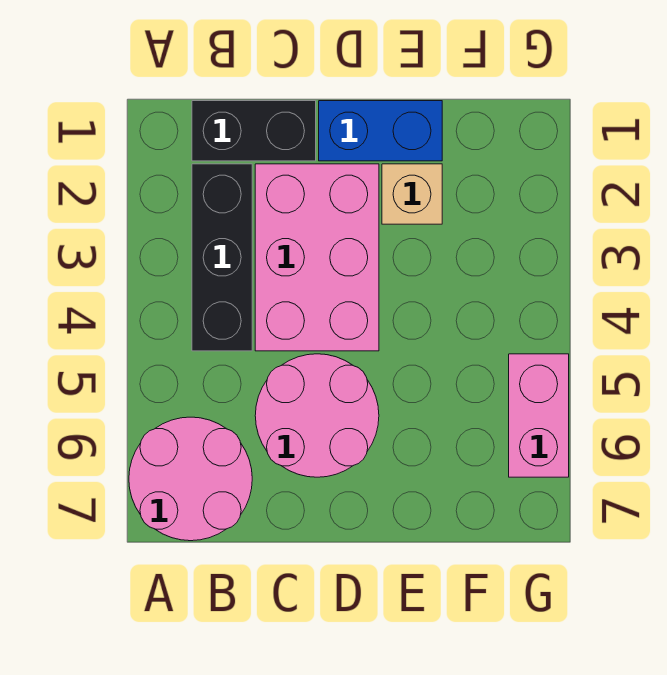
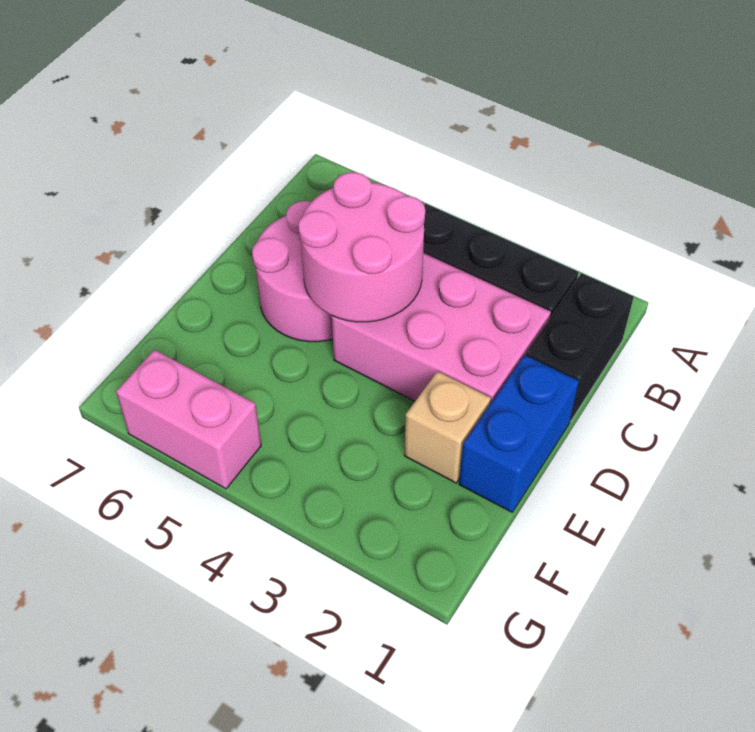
pink round brick A6:B7 level 1 -> pink round brick C4:D5 level 2

